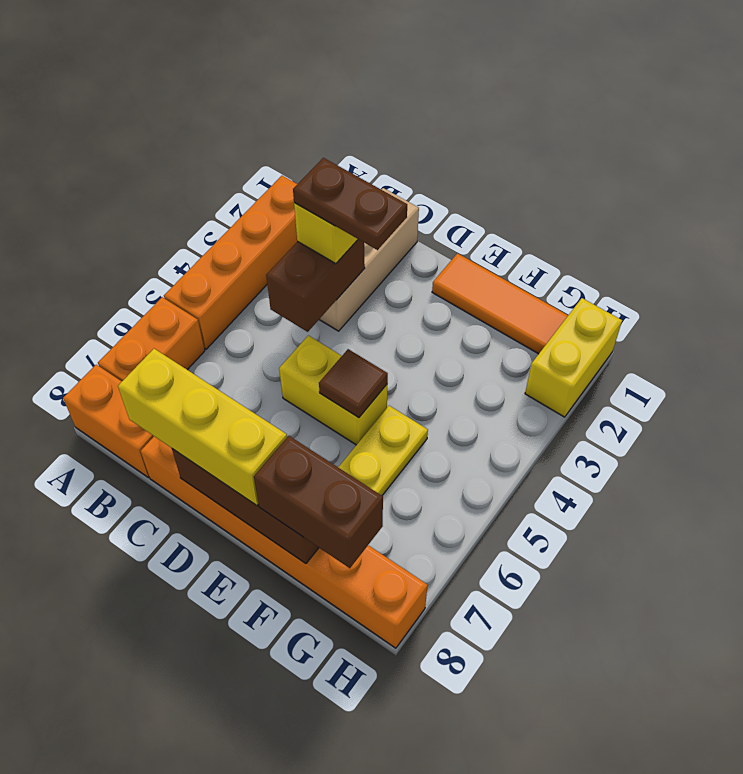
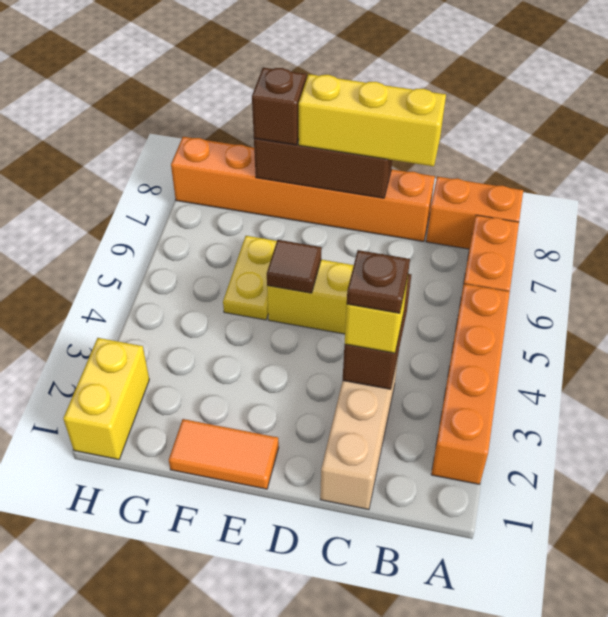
brown plate C3:D3 level 4 -> brown plate C3 level 4
orange tile E1:G1 level 1 -> orange tile E1:F1 level 1
brown brick F8:G8 level 3 -> brown brick F8 level 3

